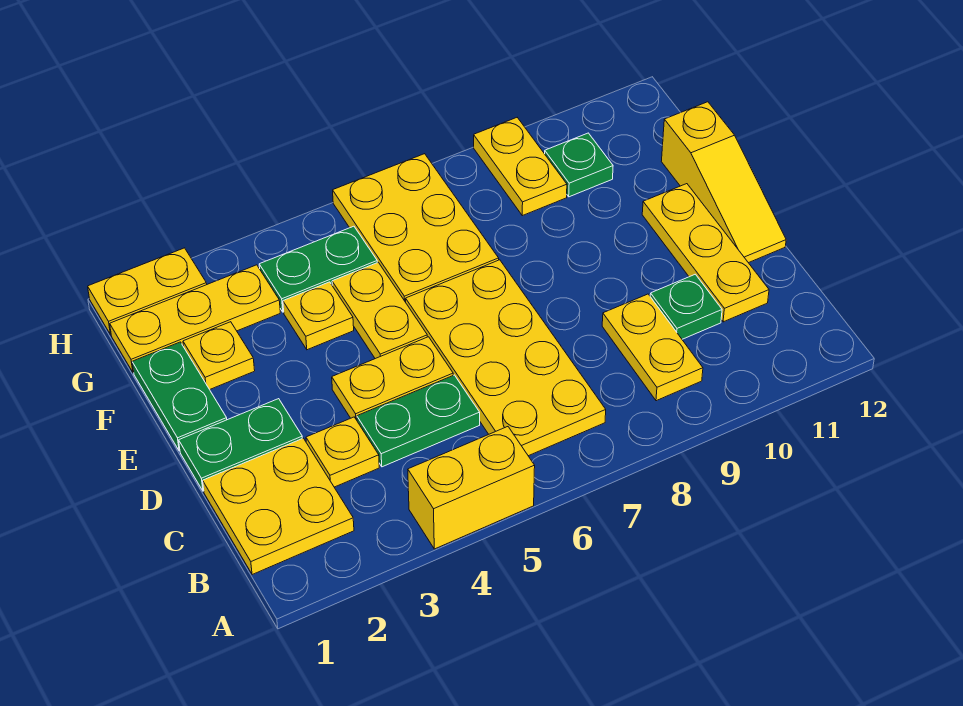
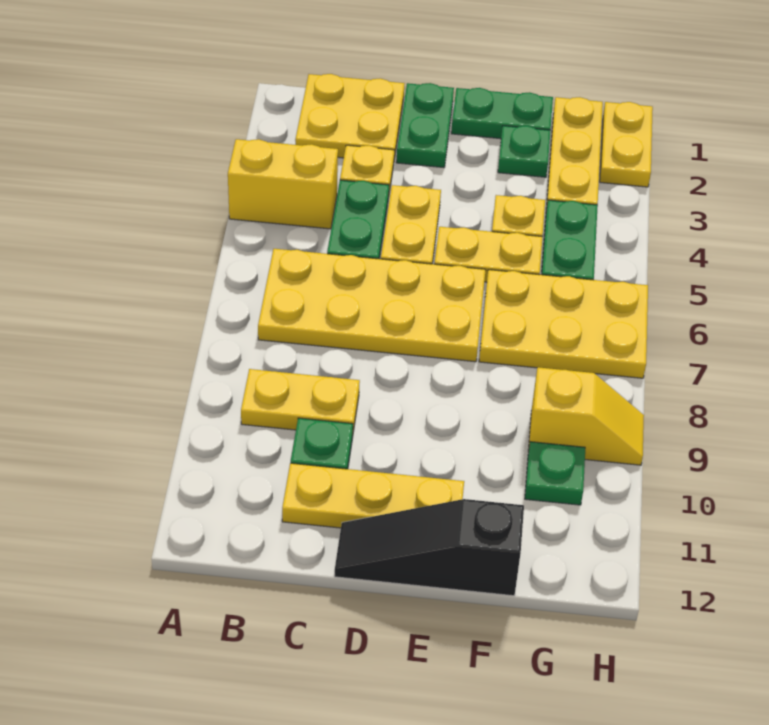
yellow brick A4:A5 level 1 -> yellow brick A4:B4 level 1
yellow slope D12:F12 level 1 top F -> black slope D12:F12 level 1 top F
yellow plate F2 level 1 -> green plate F2 level 1
yellow plate G9:H9 level 1 -> yellow slope G9:H9 level 1 top G

